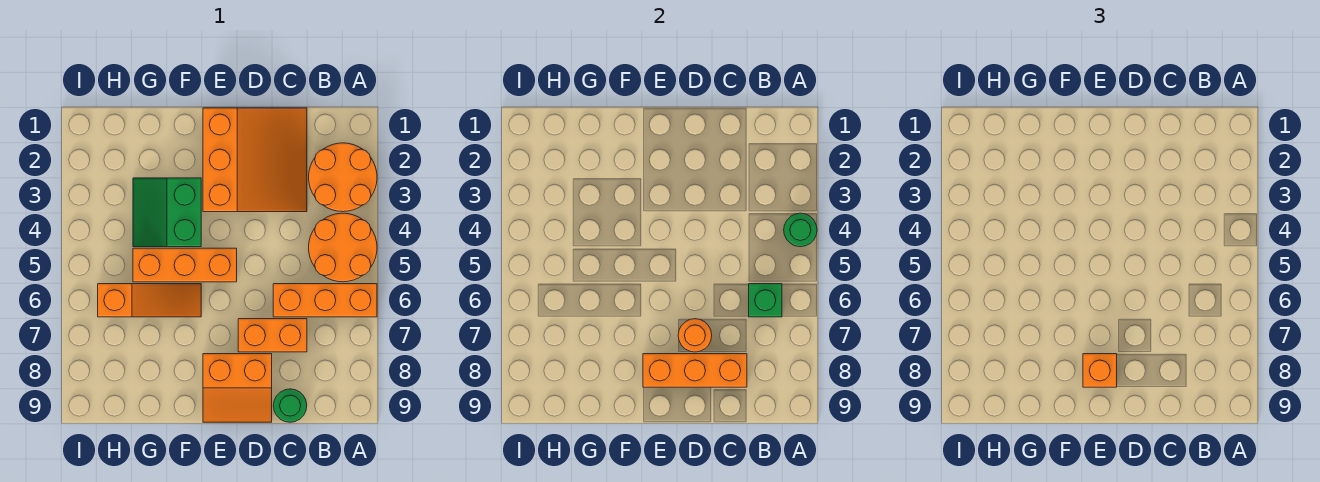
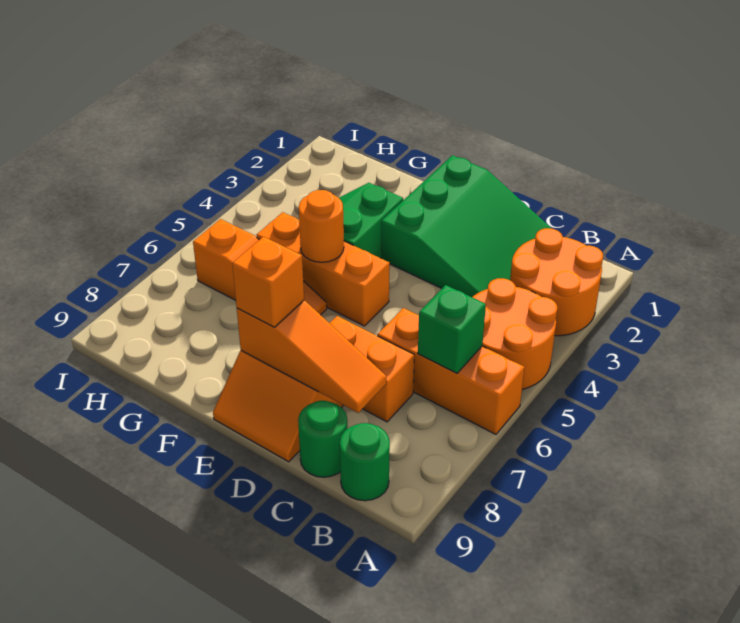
green round brick A4 level 2 -> green round brick B9 level 1
orange slope C1:E3 level 1 top E -> green slope C1:E3 level 1 top E
orange brick C8:E8 level 2 -> orange slope C8:E8 level 2 top E
orange round brick D7 level 2 -> orange round brick F5 level 2

